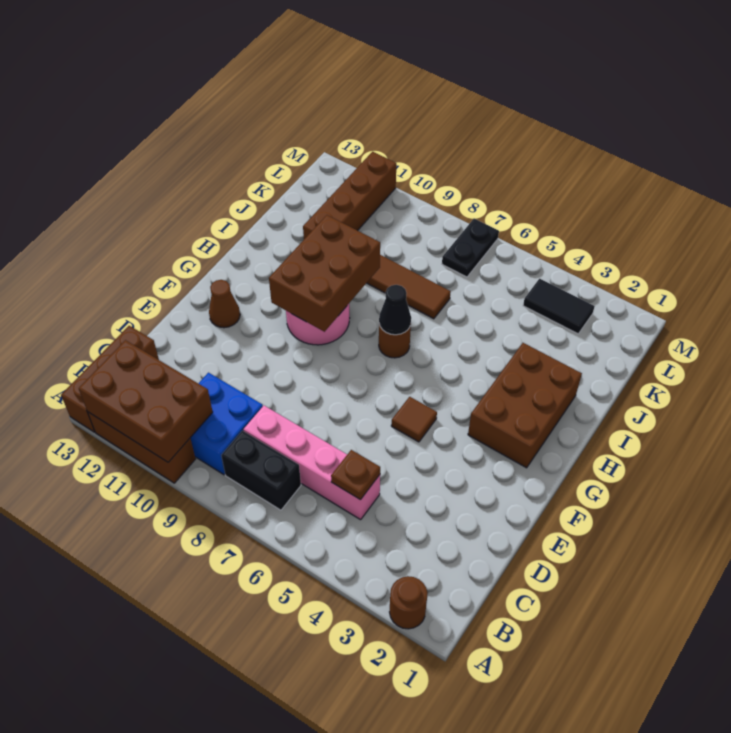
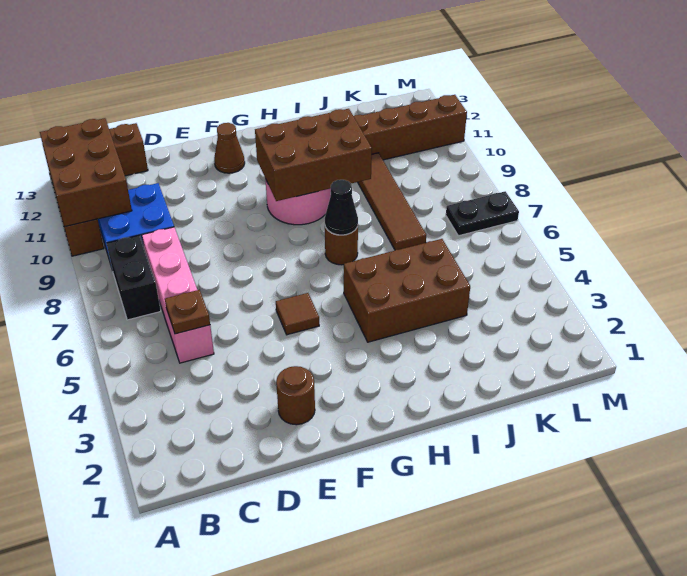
brown round brick A2 level 1 -> brown round brick E2 level 1
brown brick G2:I3 level 1 -> brown brick H4:J5 level 1
black tile L3:L4 level 1 -> none

